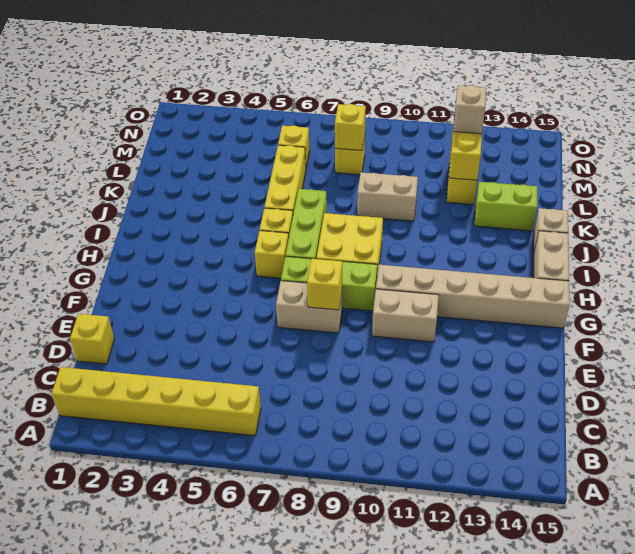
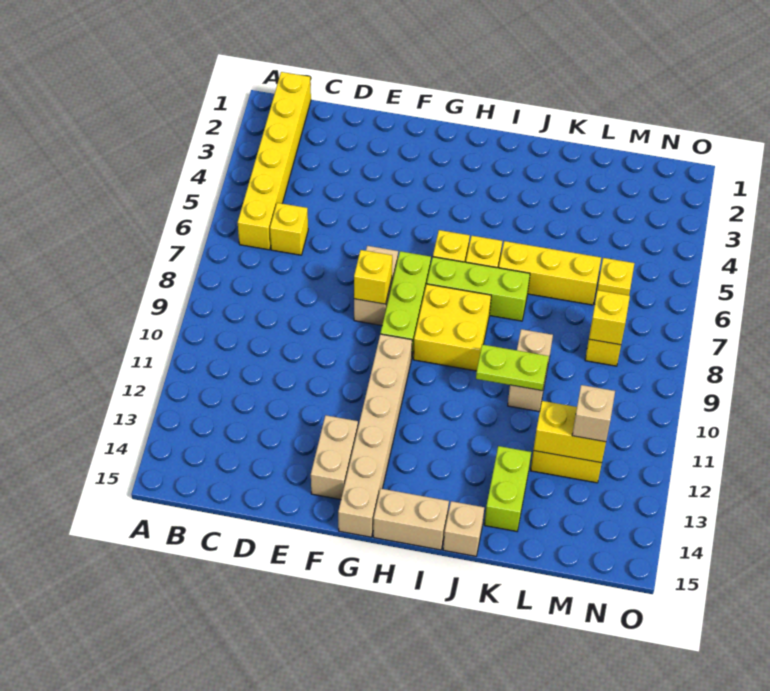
yellow brick D1 level 1 -> yellow brick C6 level 1
tan brick F10:F11 level 1 -> tan brick F13:F14 level 1
none -> lime plate J10:K10 level 2

